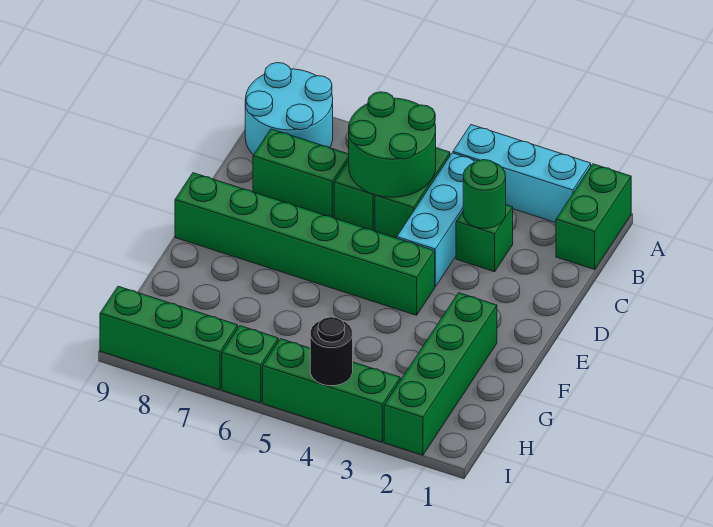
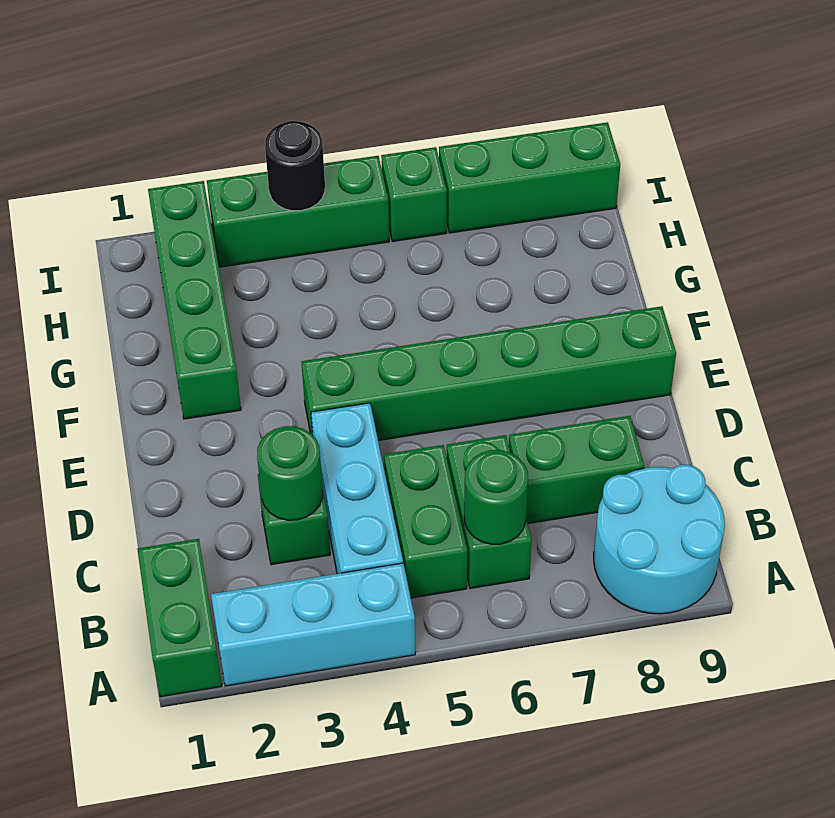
green round brick B5:C6 level 2 -> green round brick B6 level 2

